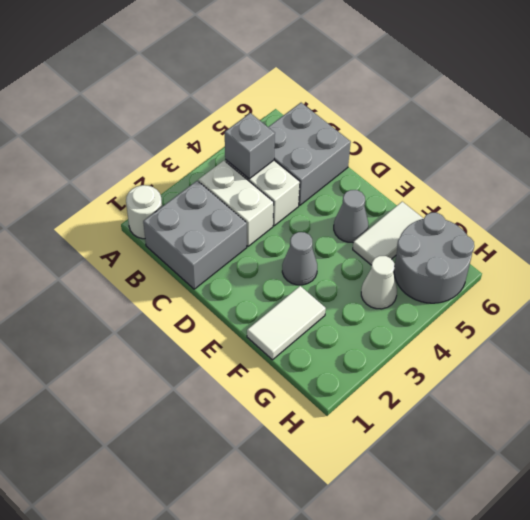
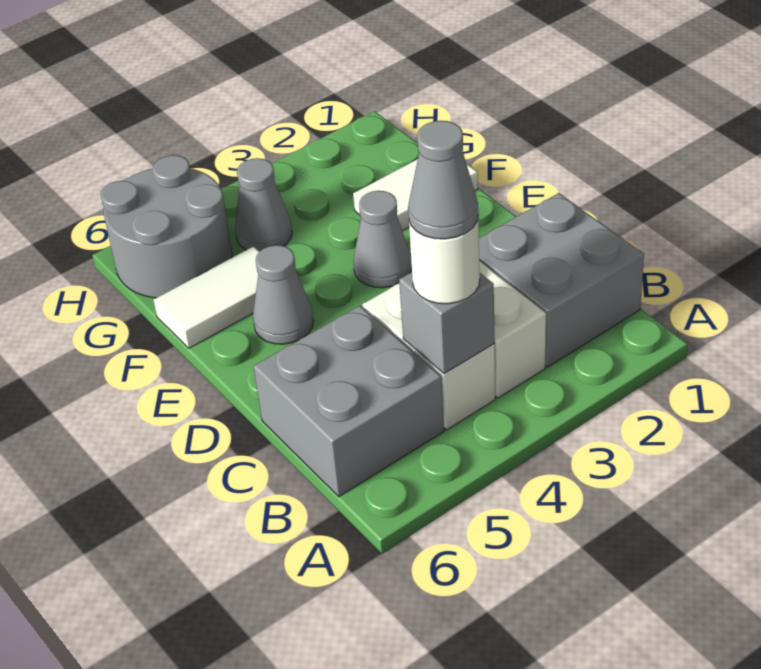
white round brick A1 level 1 -> white round brick B4 level 3
none -> grey cone B4 level 4
white cone G4 level 1 -> grey cone G4 level 1

